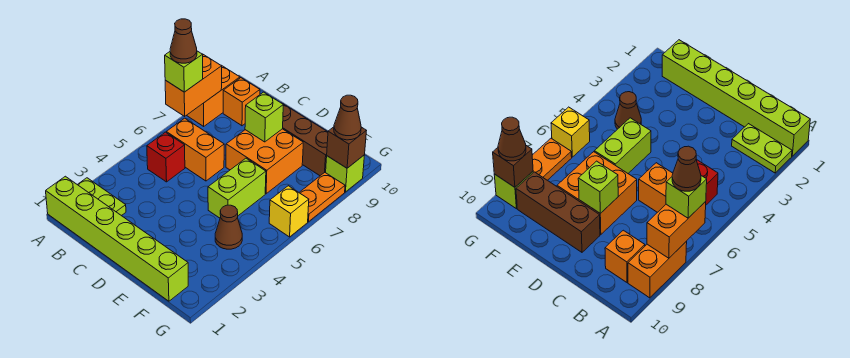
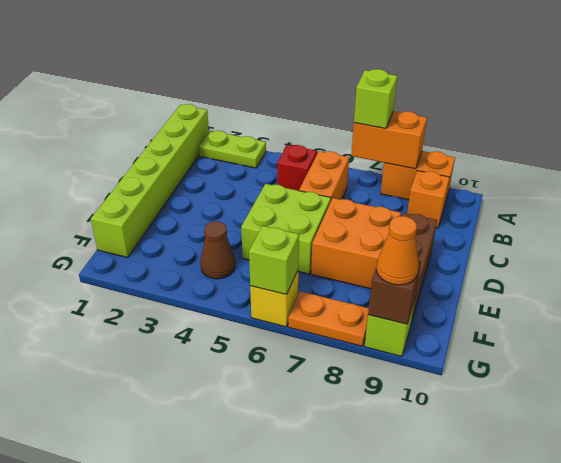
lime plate A2:B2 level 1 -> lime plate A2:A3 level 1
brown cone A7 level 4 -> none
lime brick D8 level 2 -> lime brick G6 level 2
lime brick E5:E6 level 1 -> lime brick D5:E6 level 1
brown cone G9 level 3 -> orange cone G9 level 3

